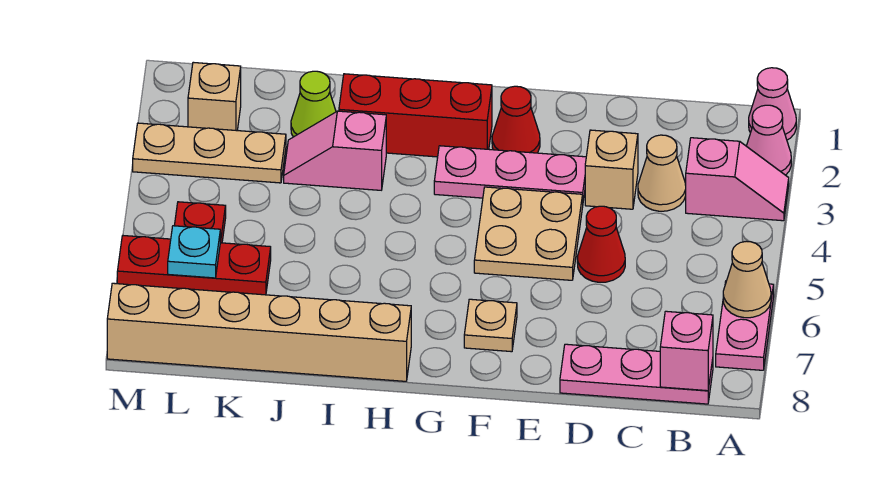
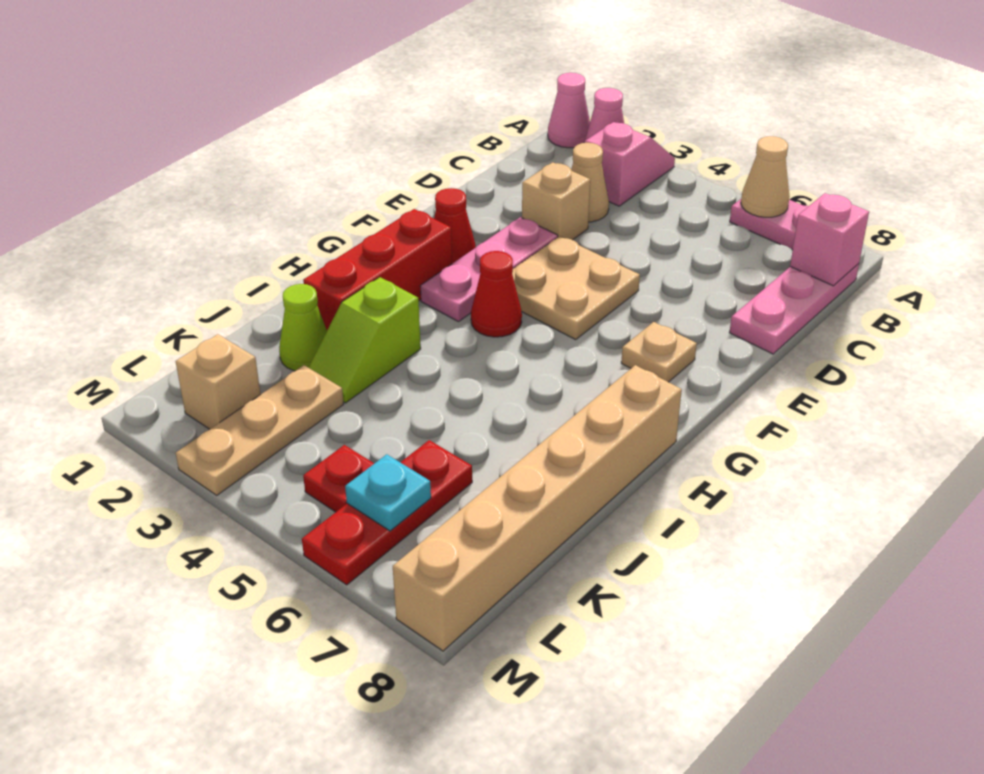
red cone D5 level 1 -> red cone G4 level 1
pink slope I3:J3 level 1 top I -> lime slope I3:J3 level 1 top I

